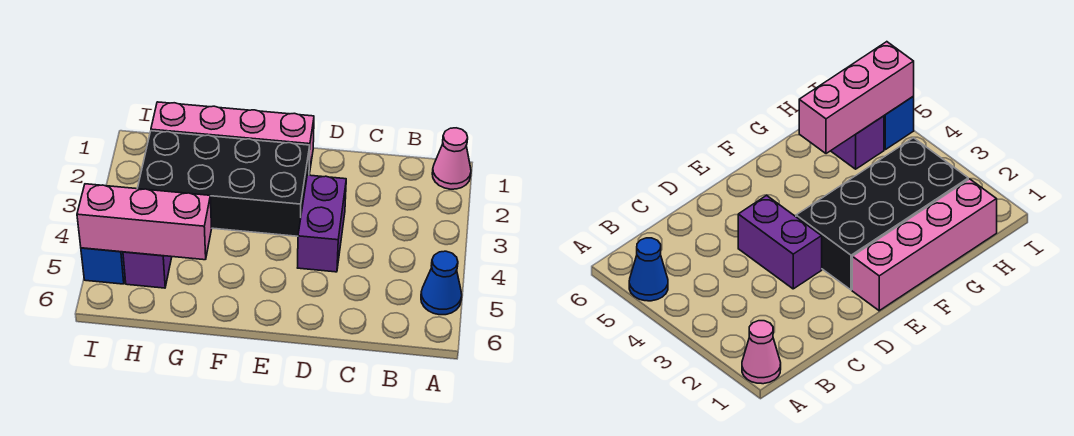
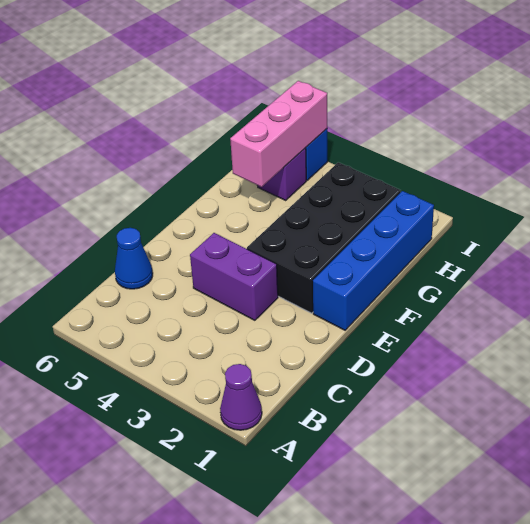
pink cone A1 level 1 -> purple cone A1 level 1
blue cone A5 level 1 -> blue cone C6 level 1
pink brick E1:H1 level 1 -> blue brick E1:H1 level 1

